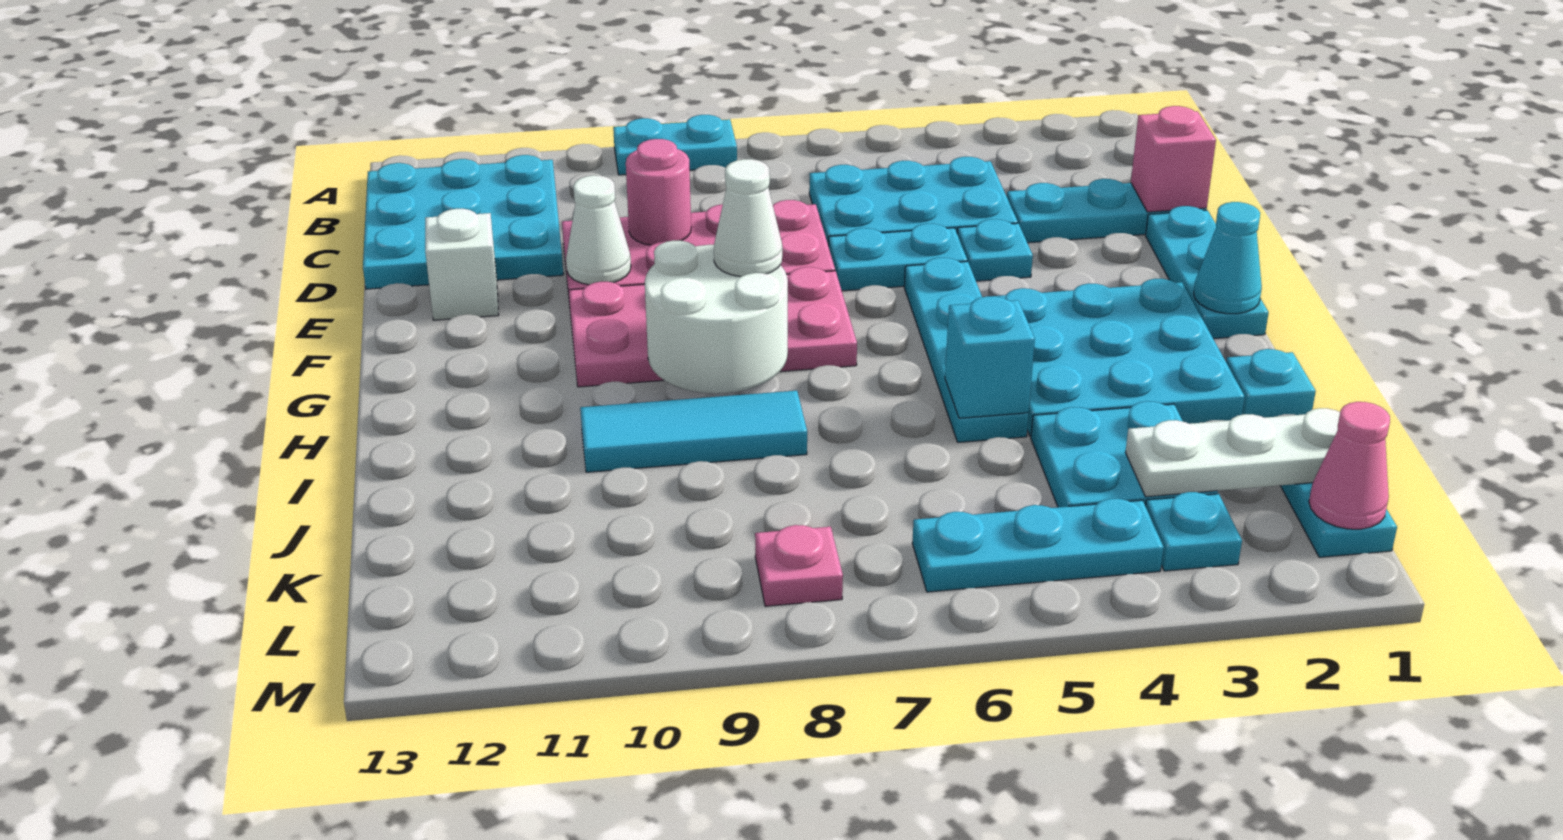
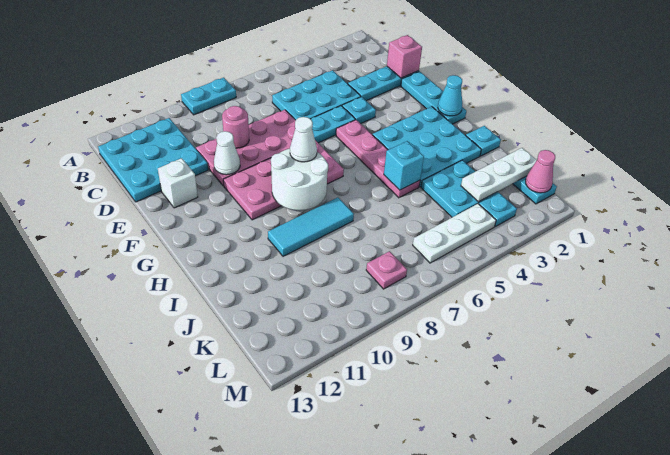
cyan plate F5:I5 level 1 -> pink plate F5:I5 level 1
cyan plate L4:L6 level 1 -> white plate L4:L6 level 1

